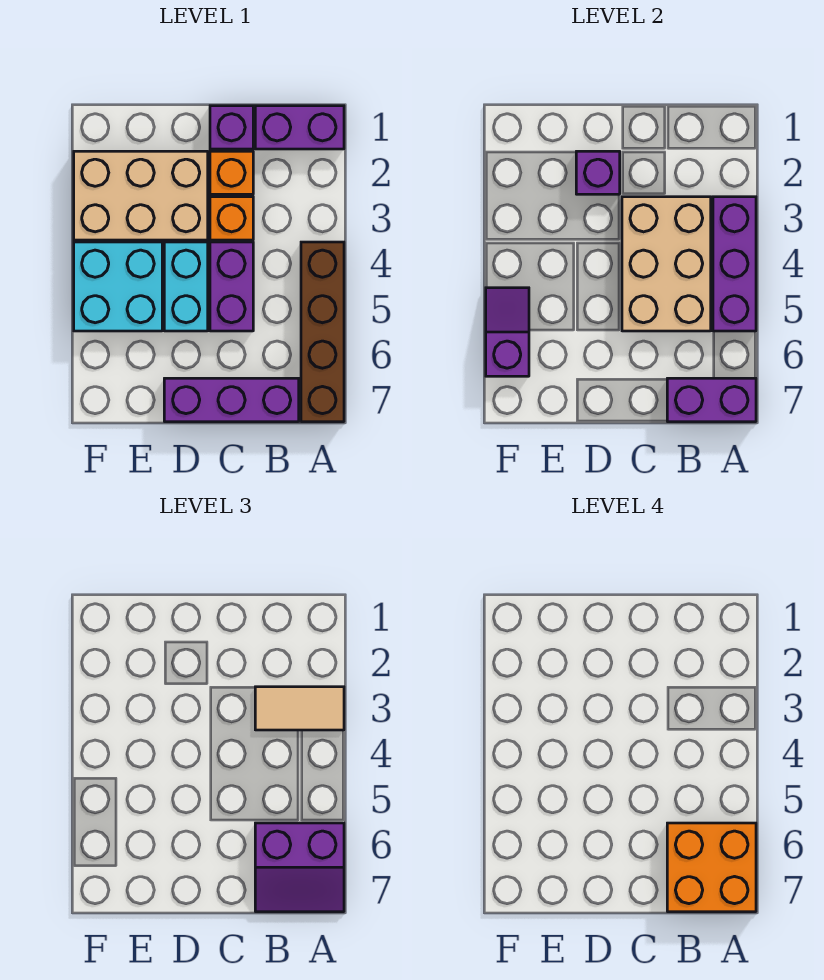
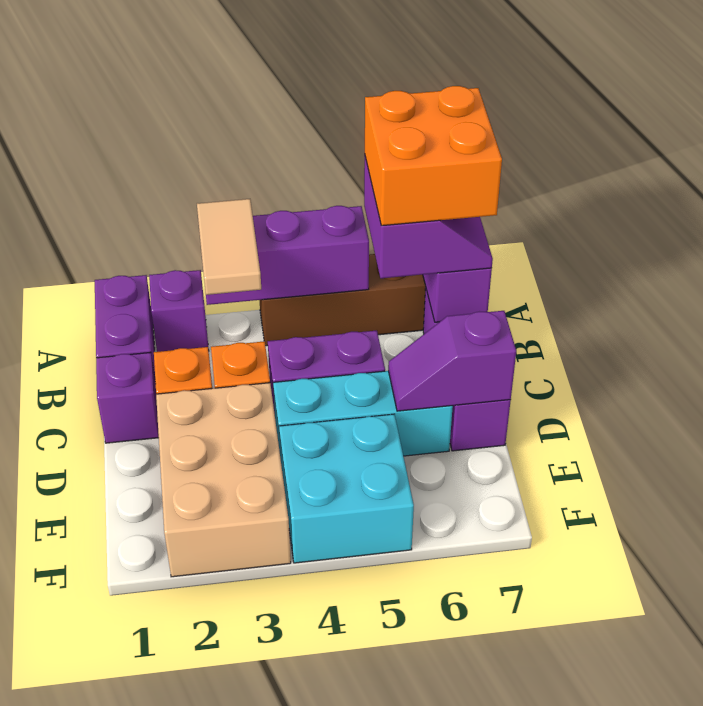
tan brick B3:C5 level 2 -> none
purple brick D2 level 2 -> purple brick A2 level 1
cyan brick D4:D5 level 1 -> cyan brick D4:D6 level 1
purple slope F5:F6 level 2 top 6 -> purple slope D6:D7 level 2 top 7

